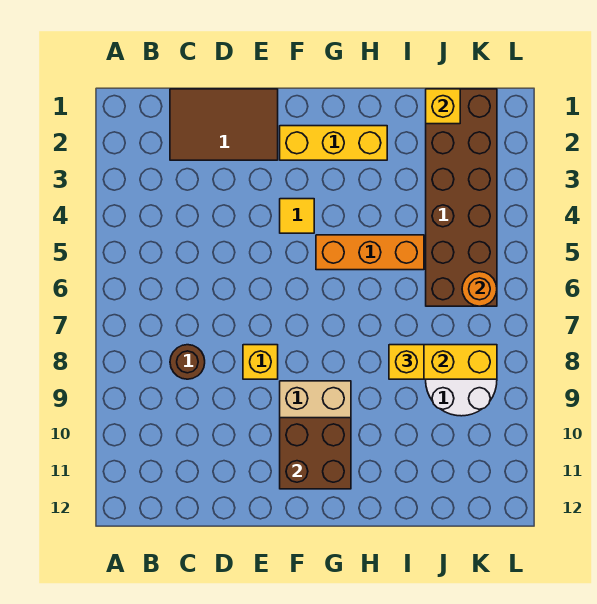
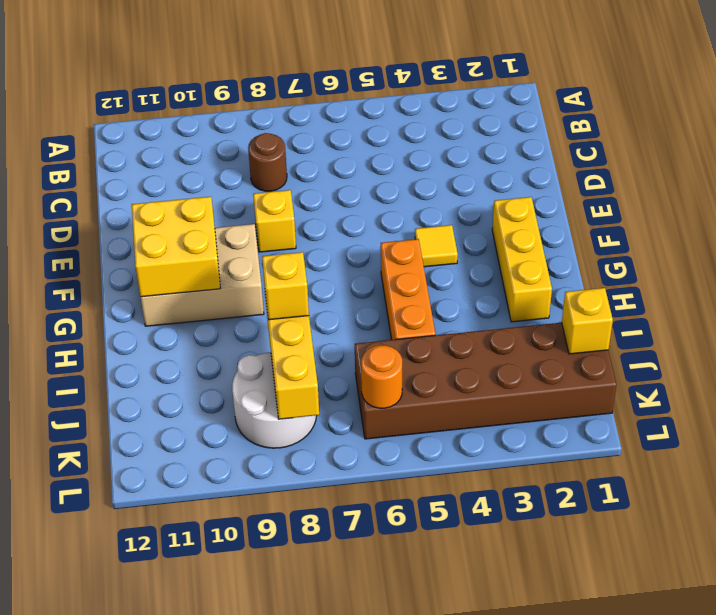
brown tile C1:E2 level 1 -> none
brown brick F10:G11 level 2 -> yellow brick F10:G11 level 2

